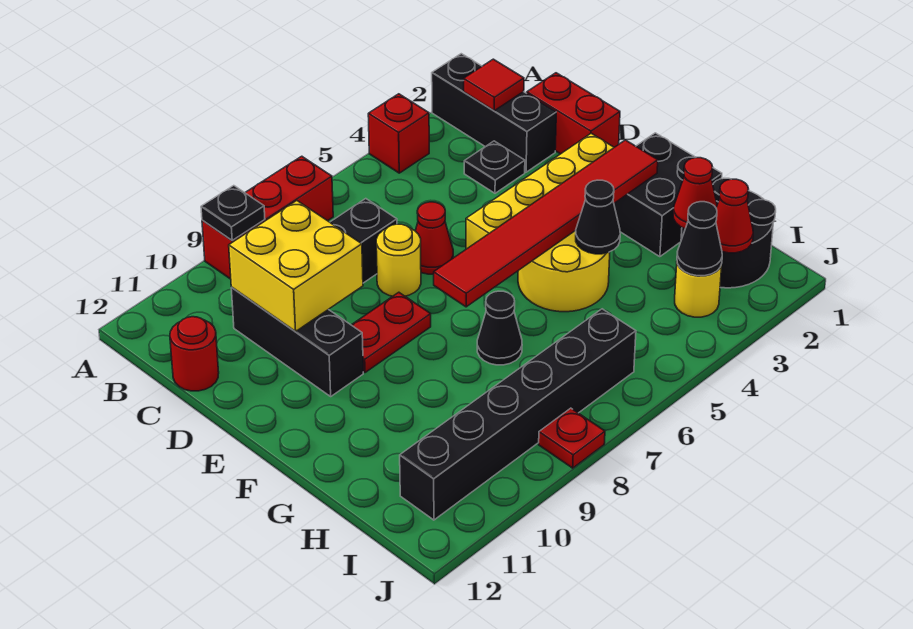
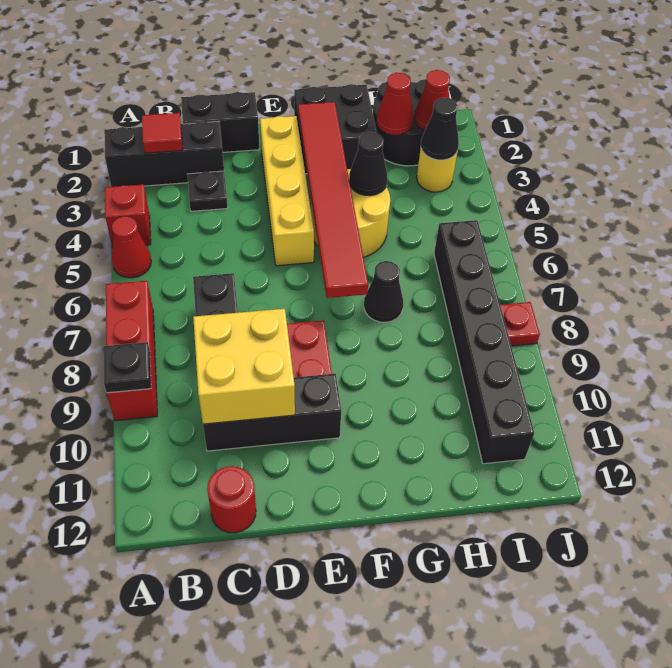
red brick C1:D1 level 1 -> black brick C1:D1 level 1
red cone D6 level 1 -> red cone A5 level 1
yellow round brick D7 level 1 -> none

